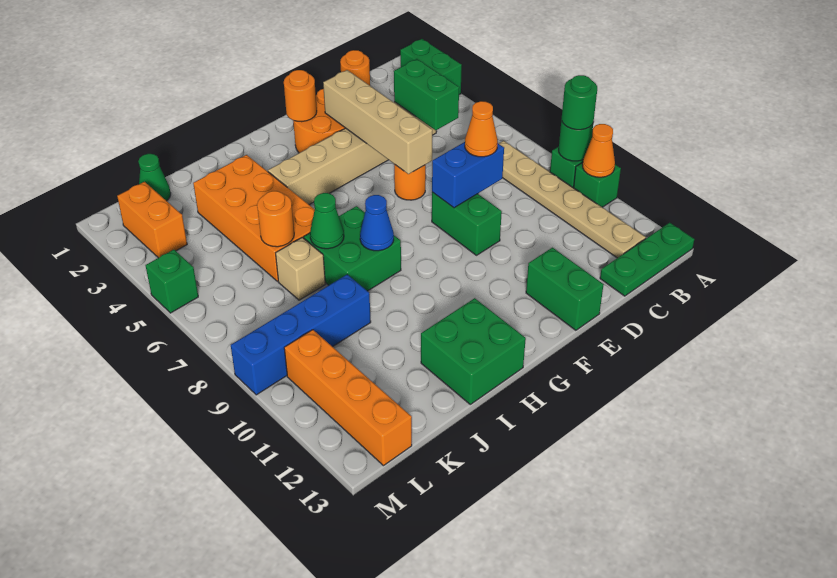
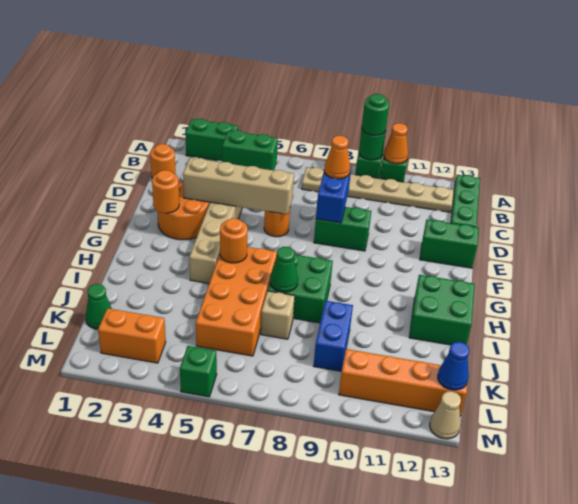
blue cone H8 level 2 -> blue cone L13 level 2
orange brick I3:J6 level 1 -> orange brick H5:K6 level 1
orange round brick J6 level 2 -> orange round brick H5 level 2
blue brick J9:M9 level 1 -> blue brick J9:K9 level 1
none -> tan cone M13 level 1

